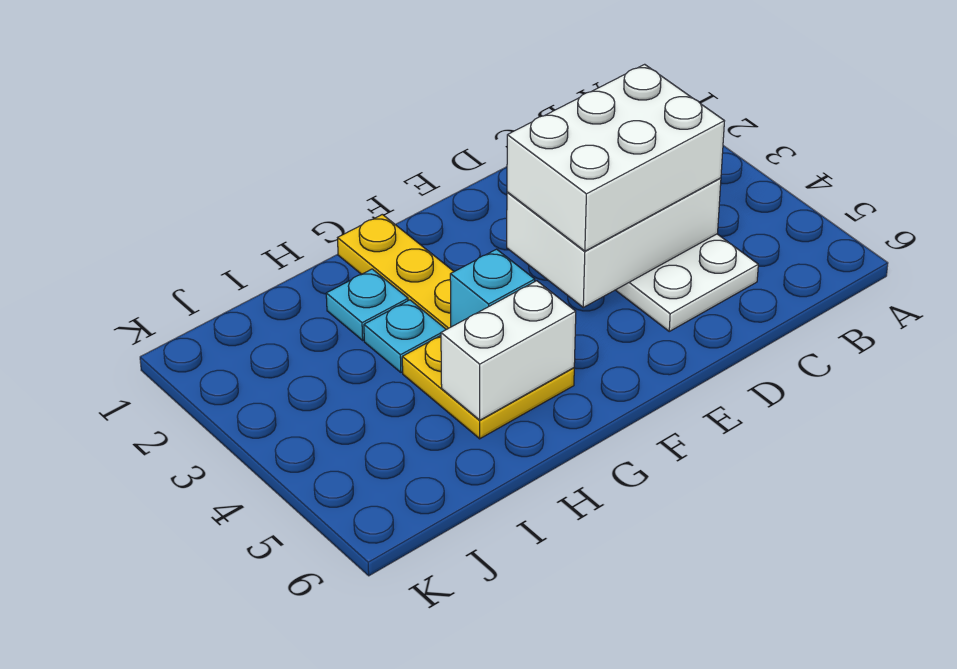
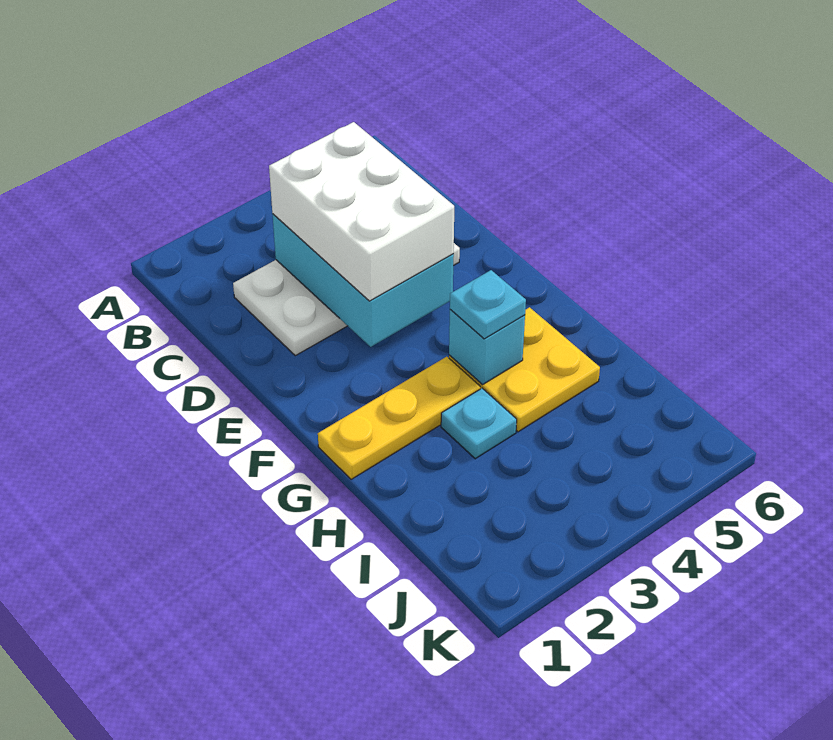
white brick C3:E4 level 2 -> cyan brick C3:E4 level 2
white brick G5:H5 level 2 -> none
cyan plate H2 level 1 -> cyan plate G4 level 3

